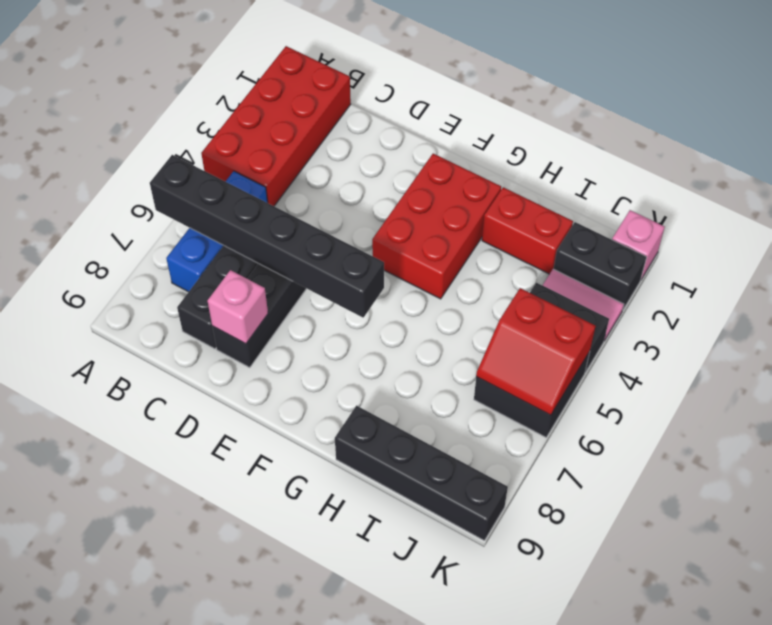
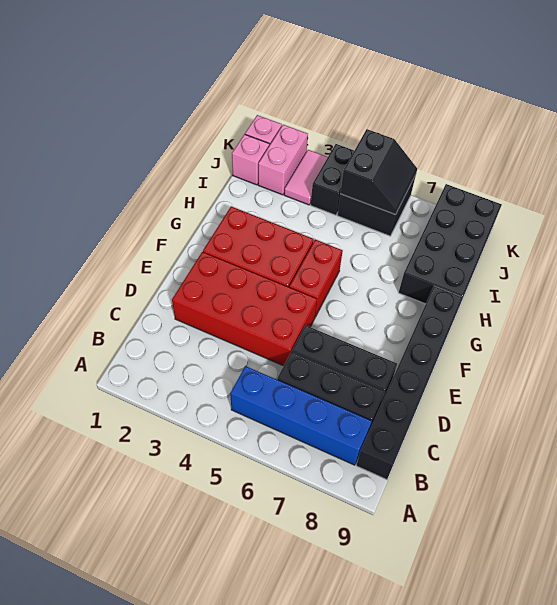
red brick A1:B4 level 1 -> red brick D2:E5 level 1
black brick A6:F6 level 2 -> black brick B9:G9 level 1
blue brick B5:B7 level 1 -> blue brick B5:B8 level 1
pink brick D8 level 2 -> pink brick J1 level 1
red brick H2:I2 level 1 -> red brick F5:G5 level 1
black brick H9:K9 level 1 -> black brick H8:K9 level 1
black brick J2:K2 level 1 -> pink brick J2:K2 level 1
red slope J5:K6 level 2 top 5 -> black slope J5:K6 level 2 top 5

